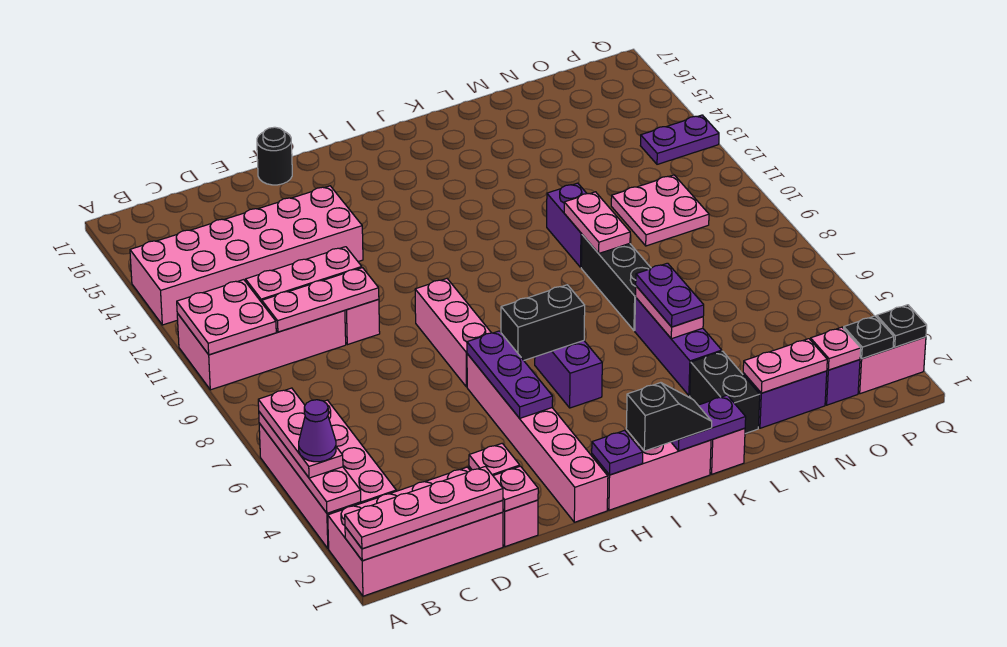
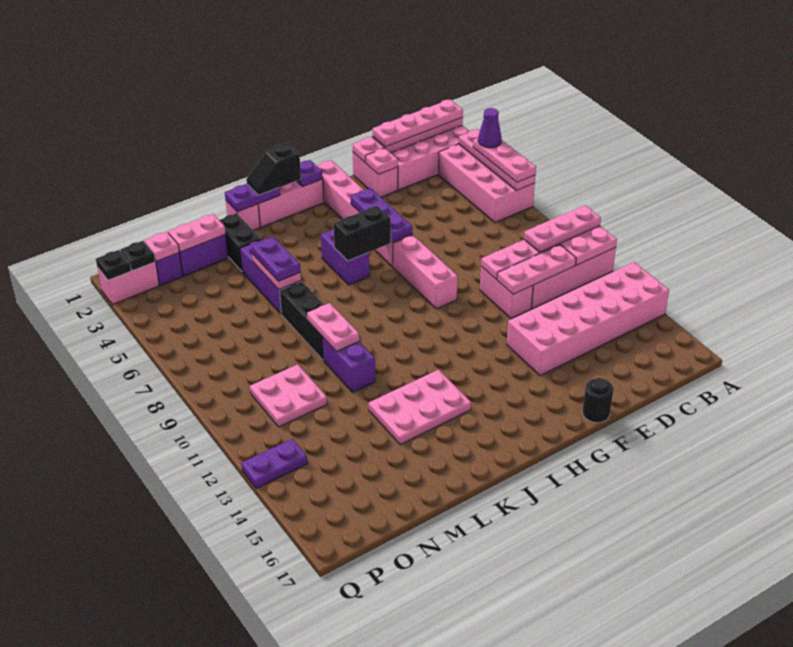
none -> pink plate A10:C10 level 3
none -> pink plate J13:L14 level 1

